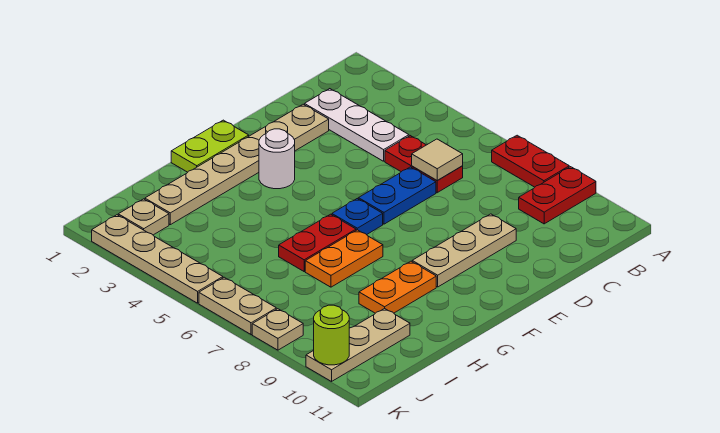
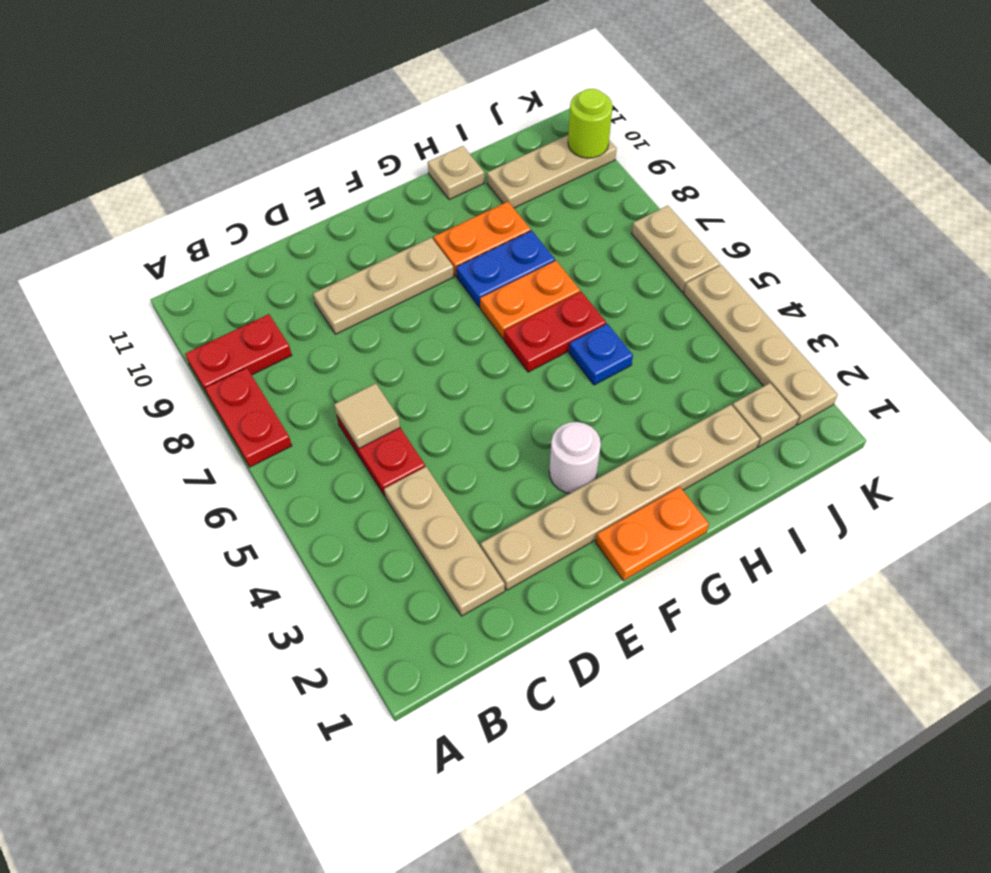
white plate C2:C4 level 1 -> tan plate C2:C4 level 1
blue plate D6:E6 level 1 -> blue plate G8:H8 level 1
lime plate F1:G1 level 1 -> orange plate F1:G1 level 1
blue plate F6 level 1 -> blue plate H5 level 1
tan plate K8 level 1 -> tan plate H11 level 1

